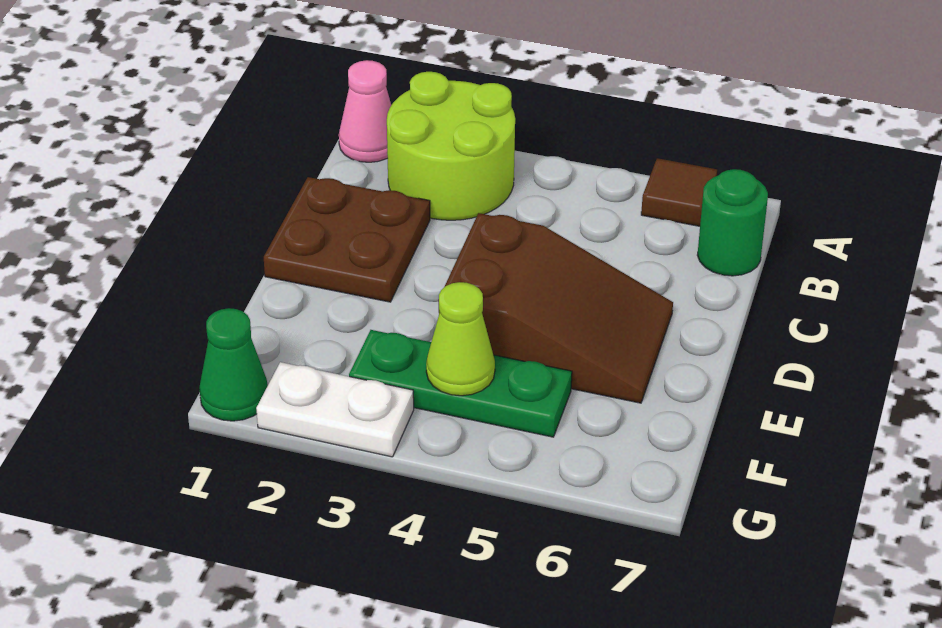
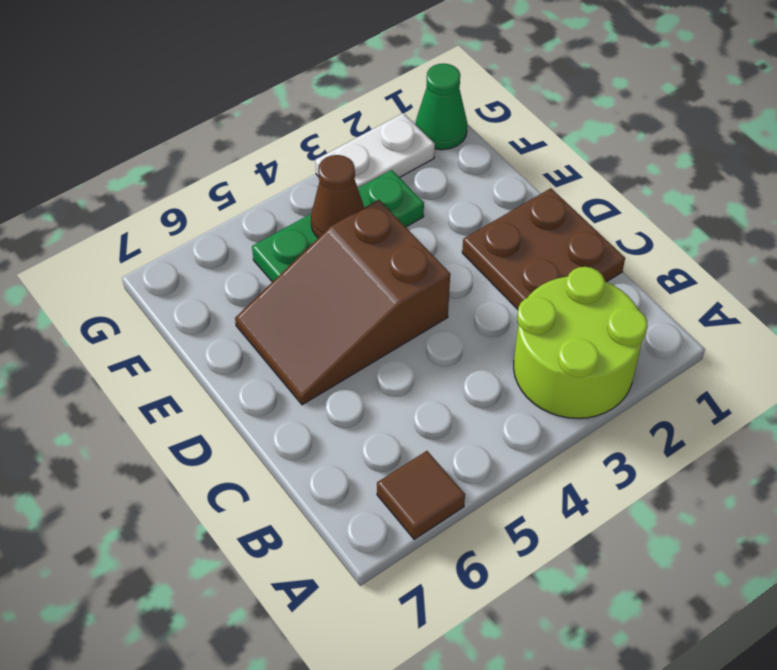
pink cone A1 level 1 -> none
green round brick B7 level 1 -> none
lime cone F4 level 2 -> brown cone F4 level 2

